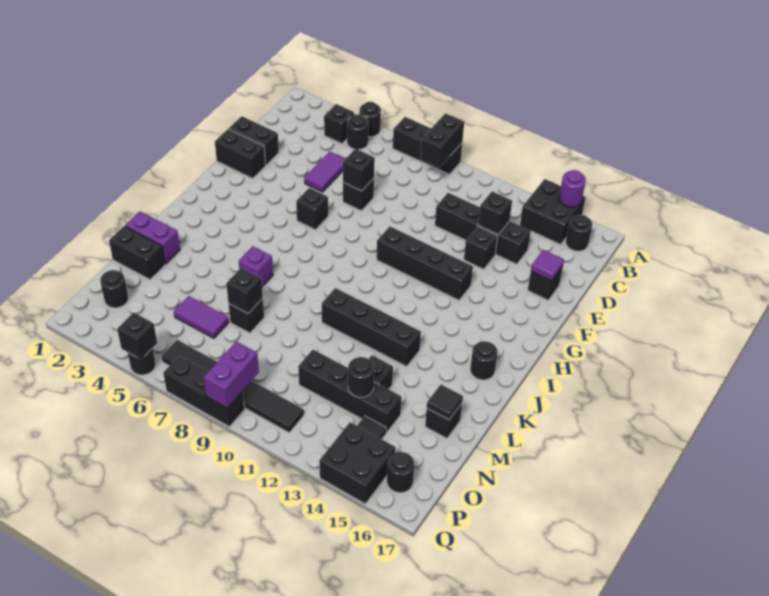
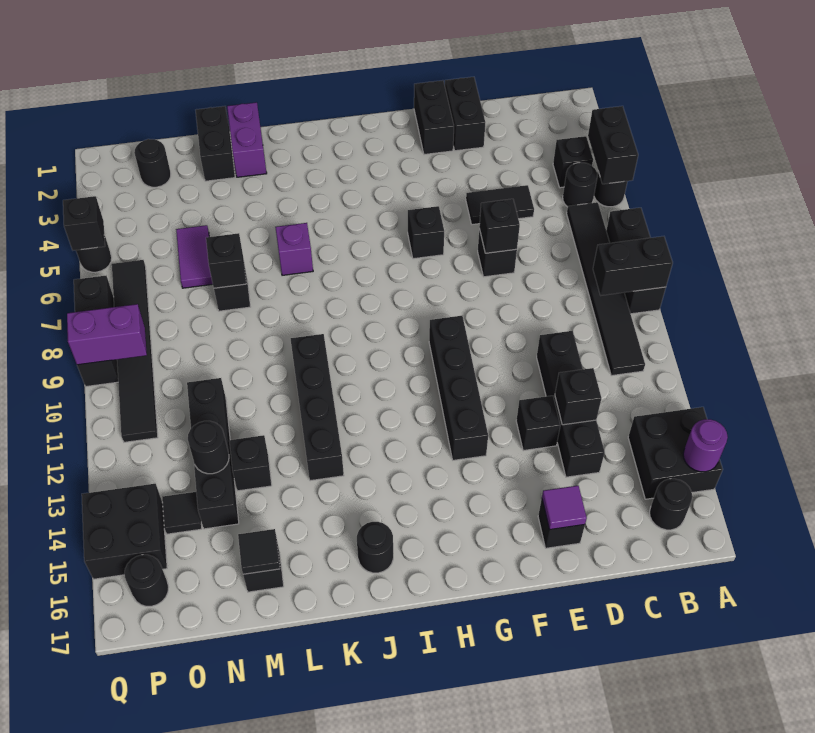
none -> black brick A4:A5 level 2
none -> black tile B6:B11 level 1
purple tile D5:E5 level 1 -> black tile D5:E5 level 1

